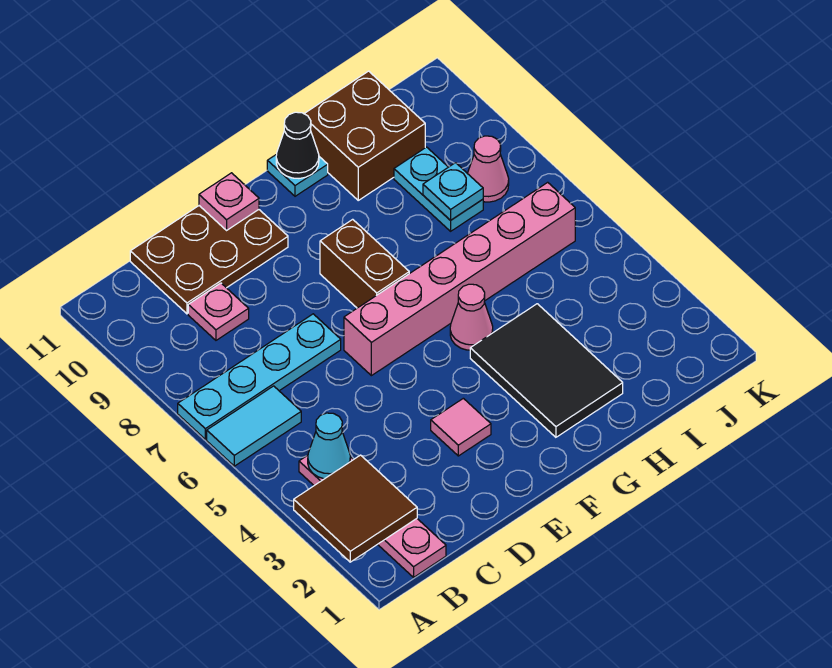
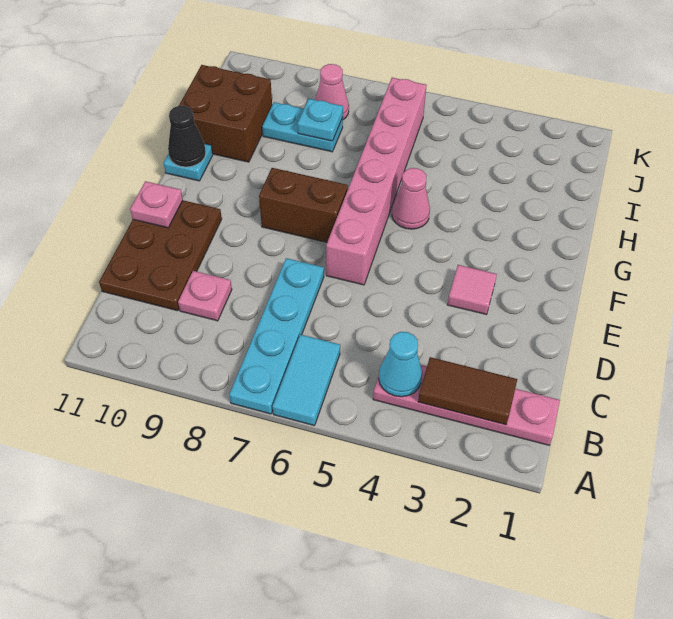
brown tile A2:B3 level 2 -> brown tile B2:B3 level 2
black tile G2:H4 level 1 -> none

